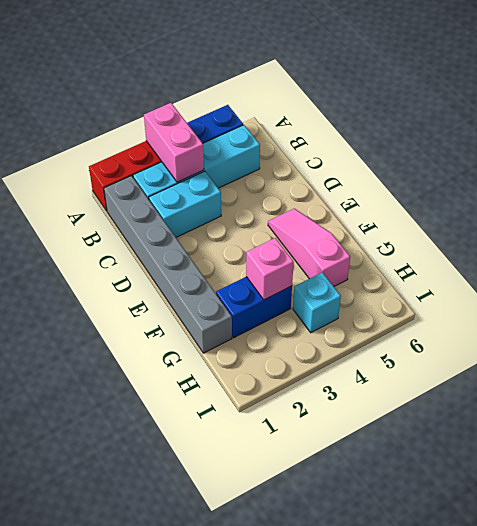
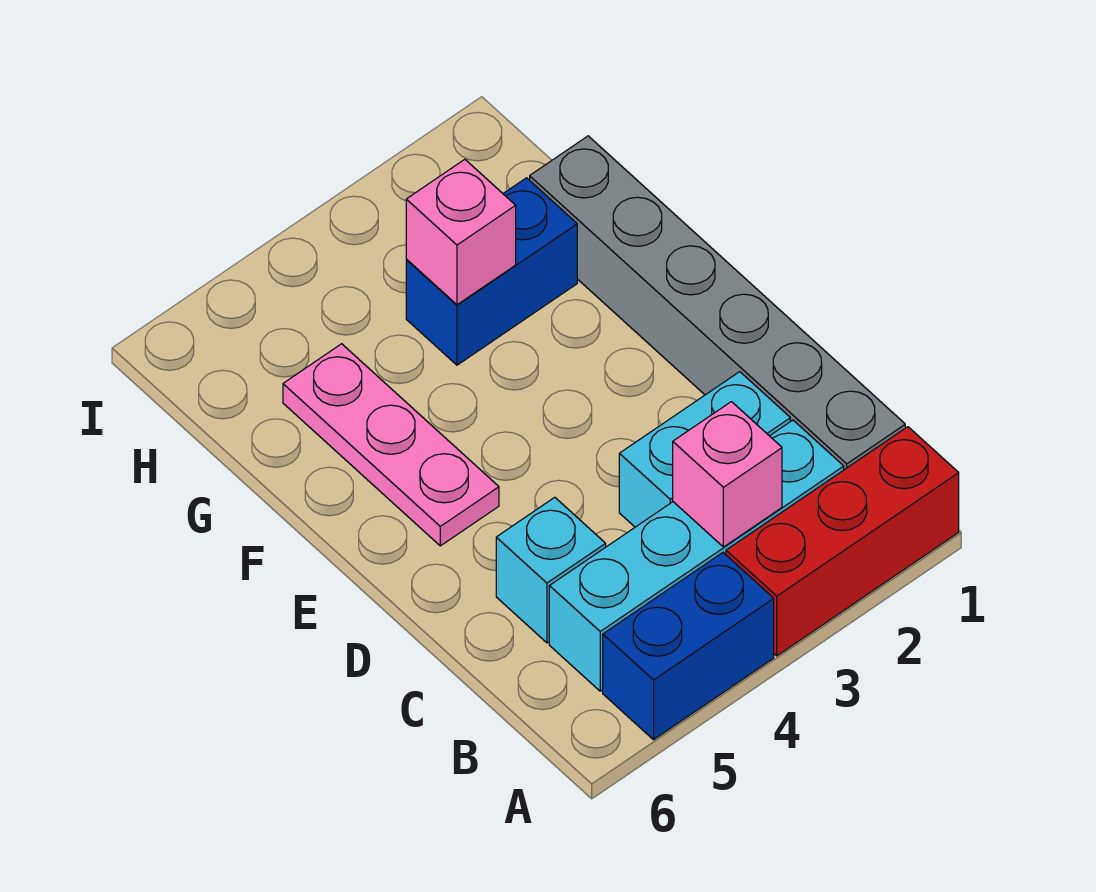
pink brick A3:B3 level 2 -> pink brick B3 level 2
pink slope E5:G5 level 1 top G -> pink plate E5:G5 level 1
cyan brick H4 level 1 -> cyan brick C5 level 1

